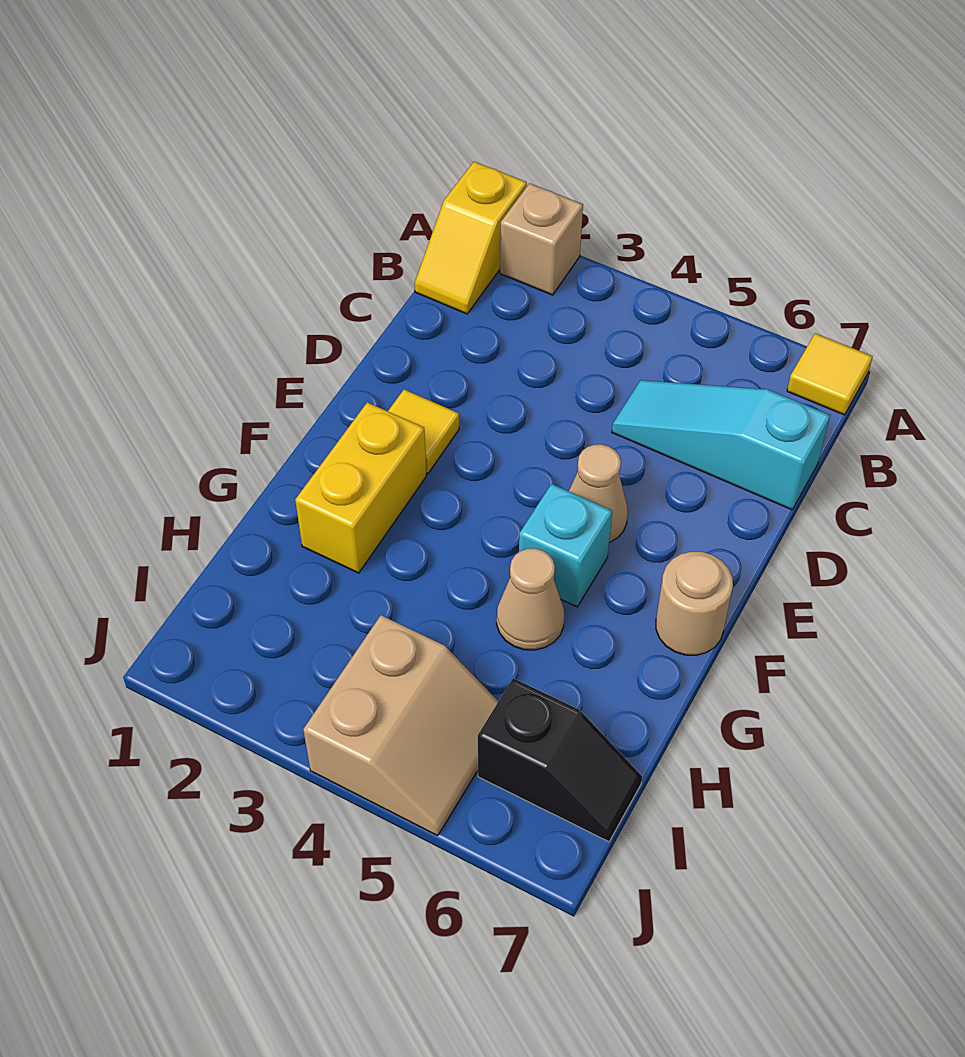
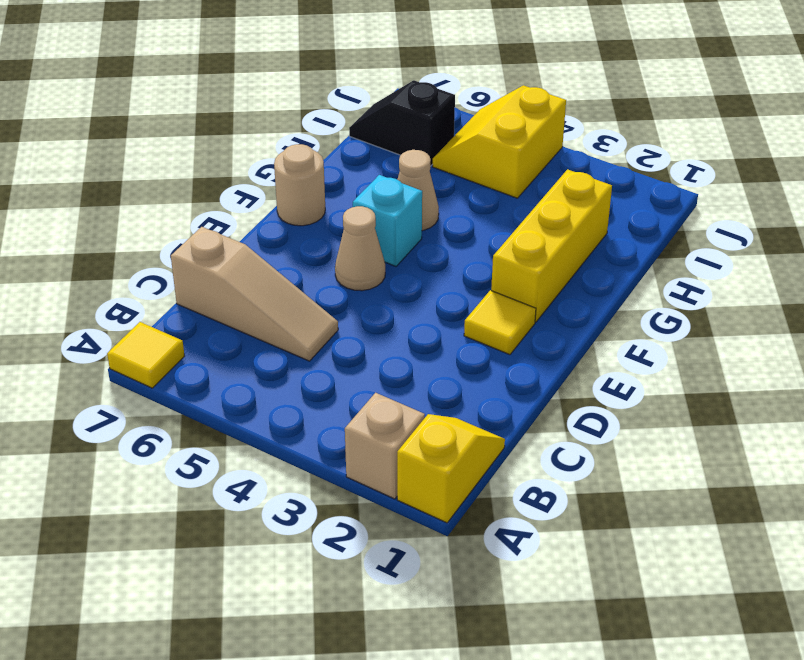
cyan slope C5:C7 level 1 top 7 -> tan slope C5:C7 level 1 top 7
yellow brick F2:G2 level 1 -> yellow brick F2:H2 level 1
tan slope I4:J5 level 1 top 4 -> yellow slope I4:J5 level 1 top 4

